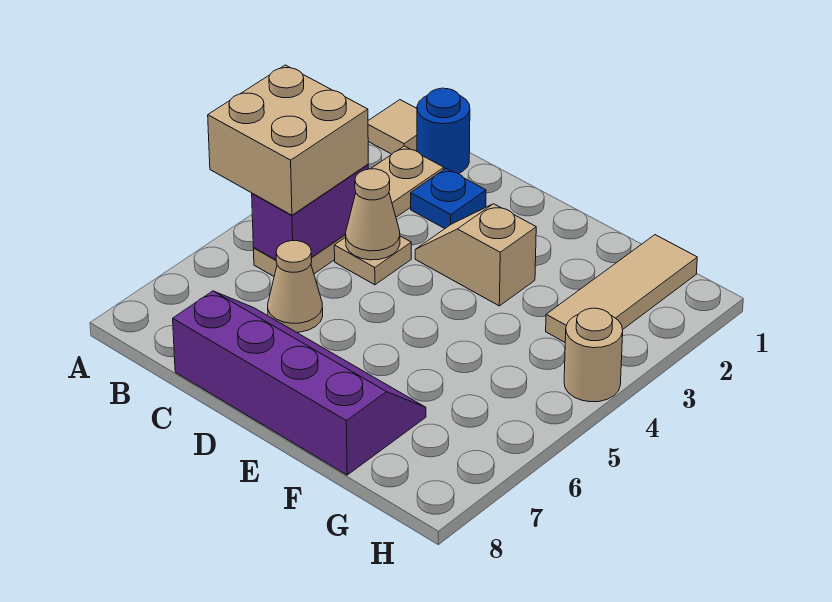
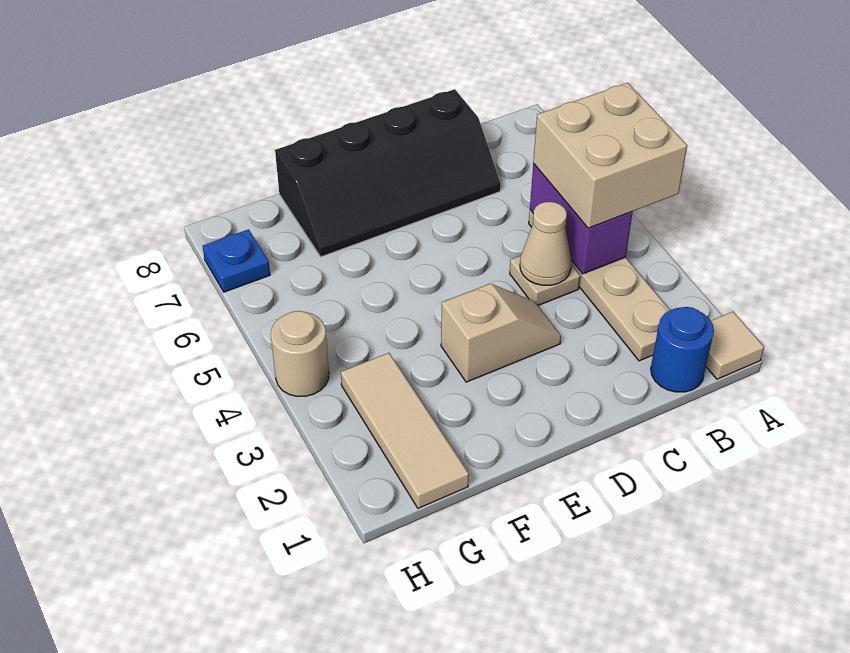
blue plate C2 level 1 -> blue plate H7 level 1
tan cone C6 level 1 -> none
purple slope C7:F8 level 1 top 8 -> black slope C7:F8 level 1 top 8

